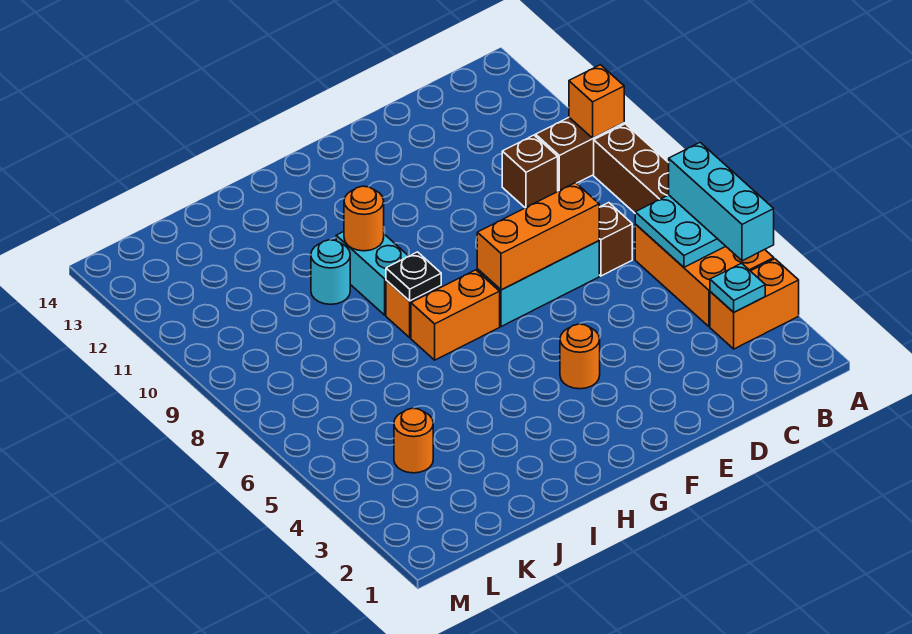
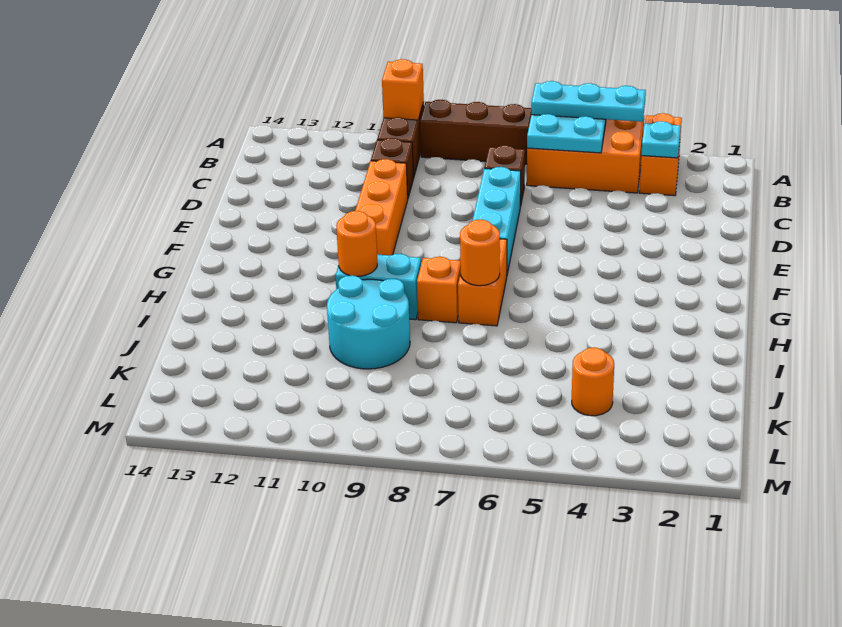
cyan brick A4:A6 level 3 -> cyan plate A4:A6 level 3
orange brick D7:F7 level 2 -> orange brick D10:F10 level 1
orange round brick F4 level 1 -> orange round brick H7 level 2
black plate H8 level 2 -> none
cyan round brick I10 level 1 -> cyan round brick I9:J10 level 1

